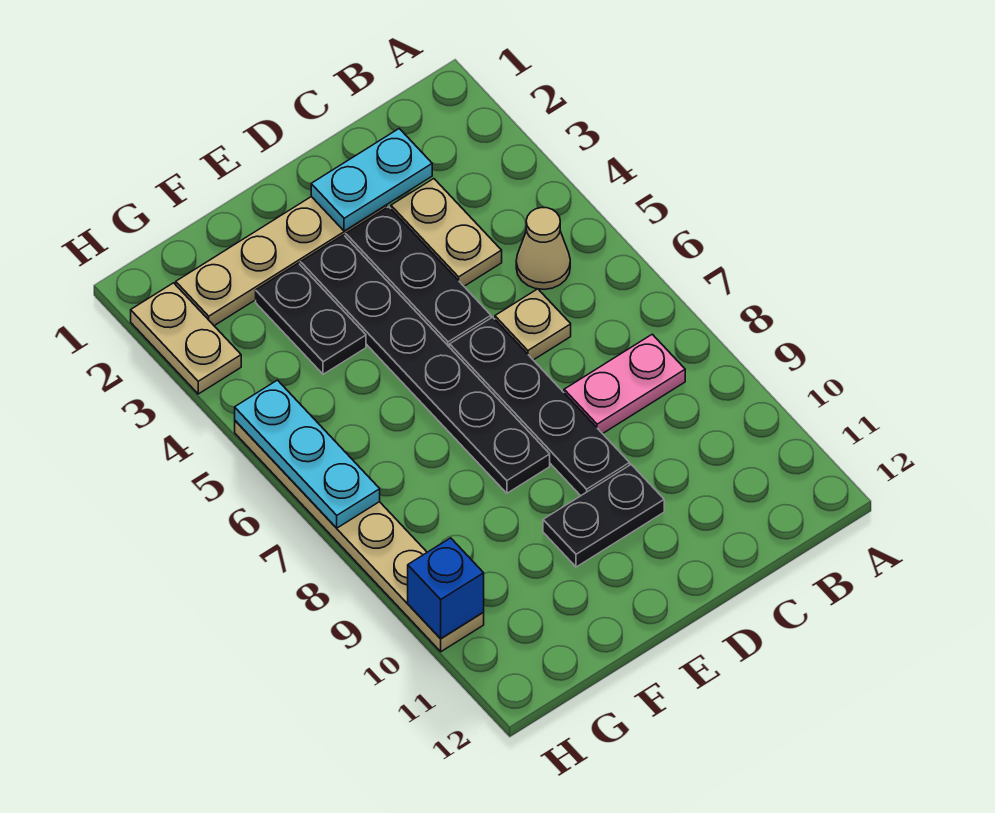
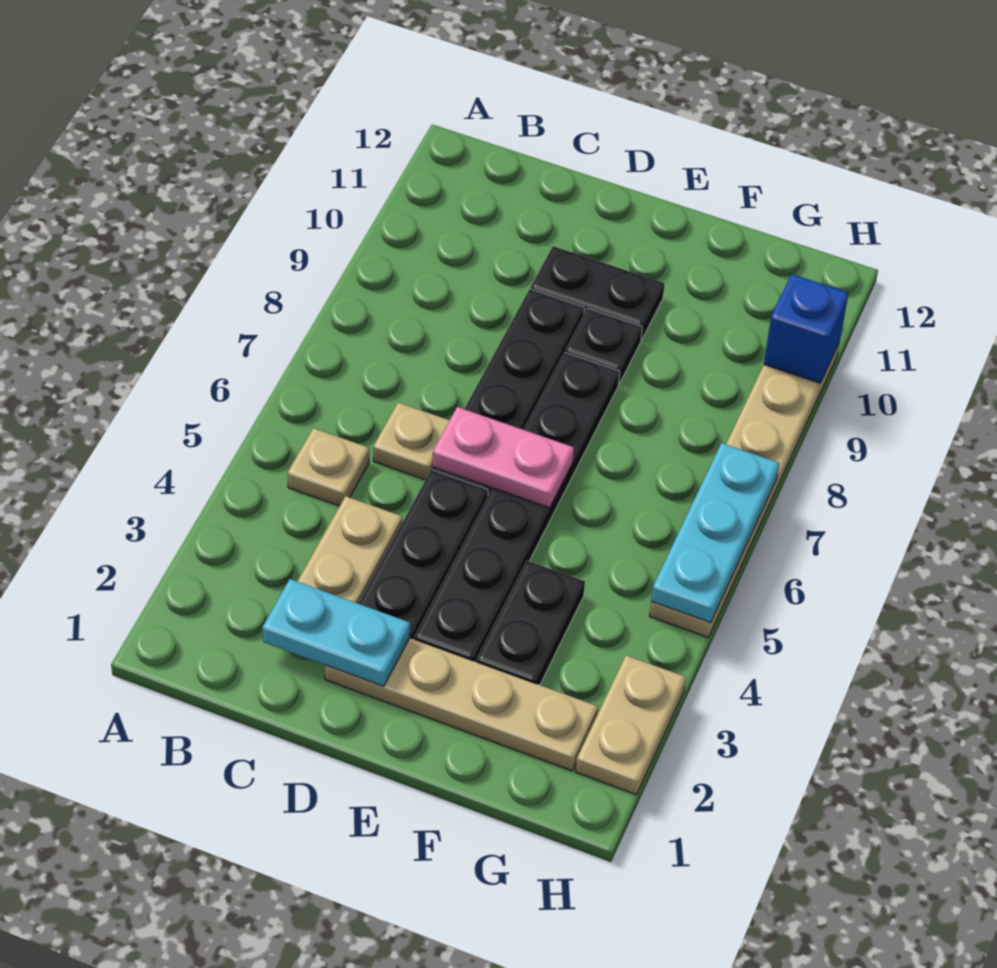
tan cone B5 level 1 -> tan plate B5 level 1
pink plate B8:C8 level 1 -> pink plate D6:E6 level 2
none -> black plate E9 level 1

